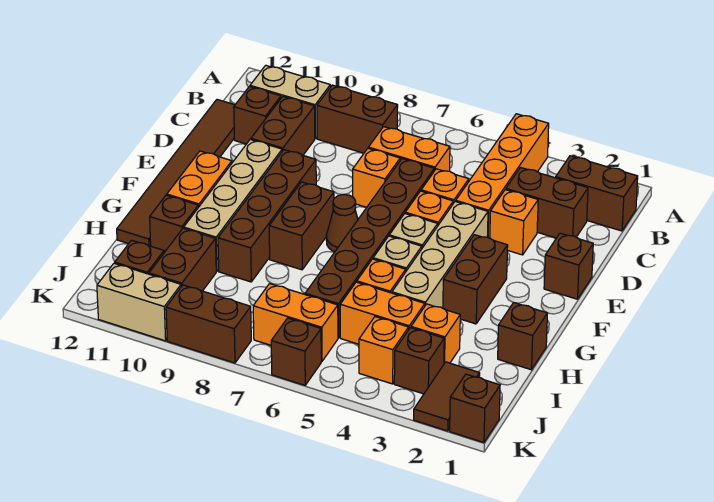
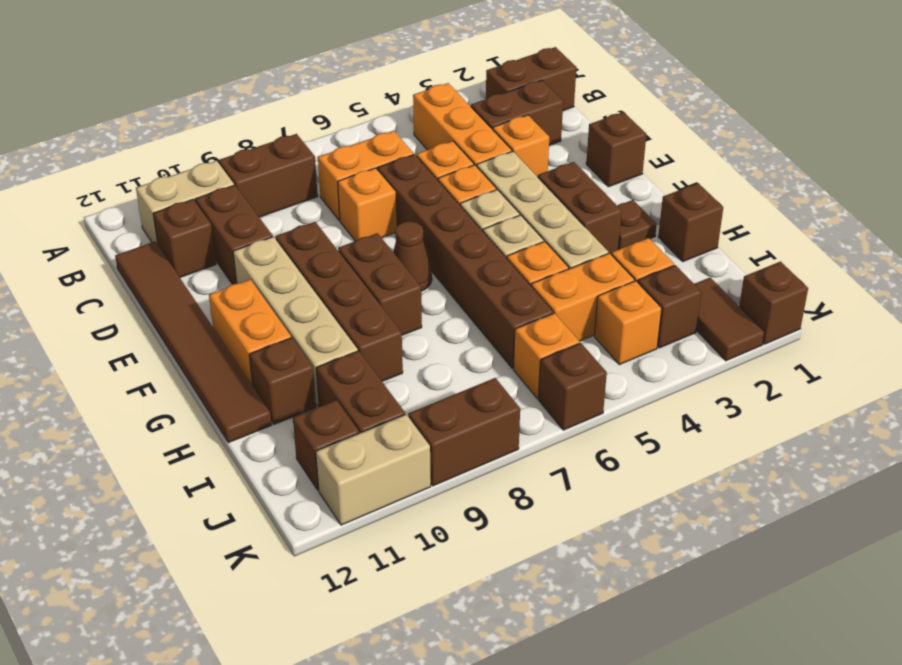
orange brick A4:D4 level 1 -> orange brick B4:D4 level 1
none -> brown plate G2 level 1
orange brick J6:J7 level 1 -> orange brick J6 level 1

